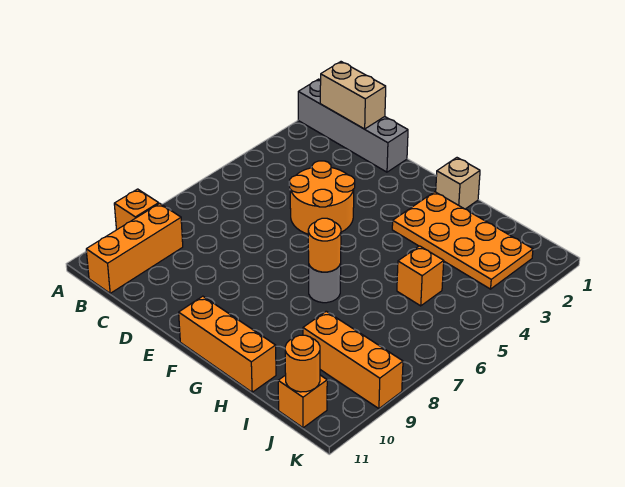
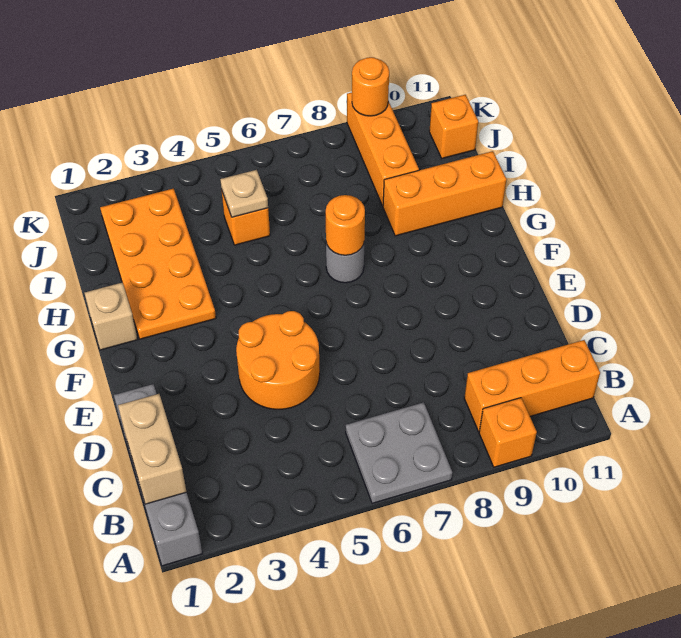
none -> grey plate A6:B7 level 1
orange brick F11:H11 level 1 -> orange brick H9:H11 level 1
none -> tan plate I5 level 2
orange round brick J11 level 2 -> orange round brick K9 level 2

